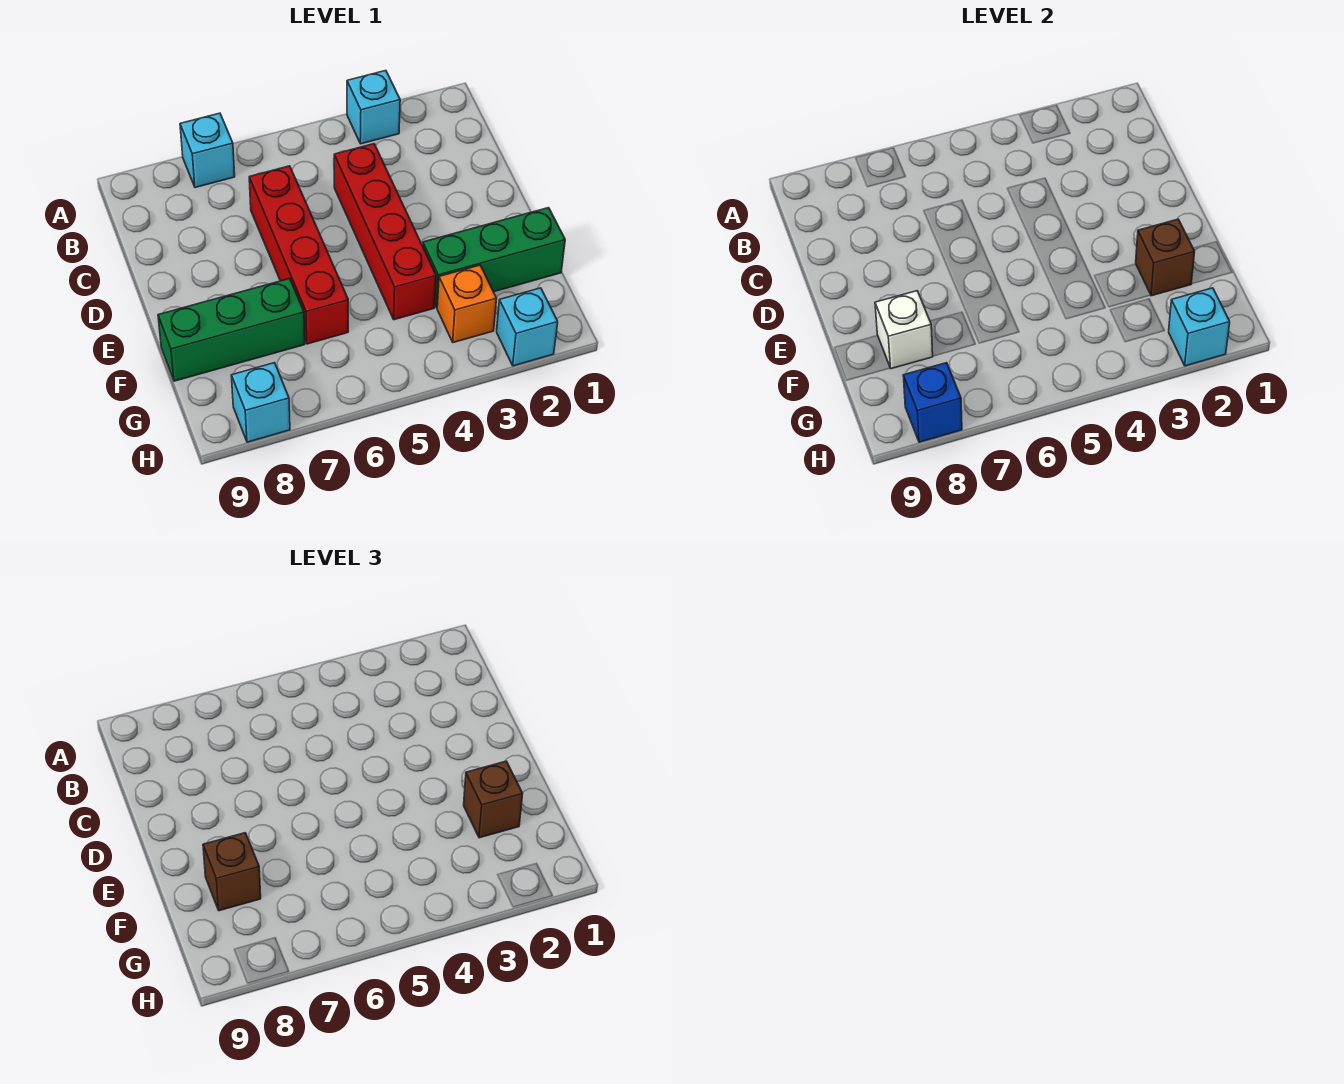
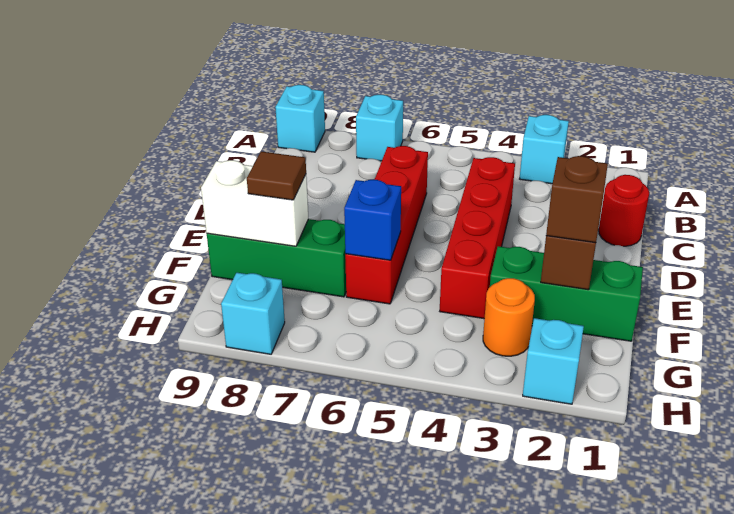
none -> red round brick C1 level 1
white brick F8 level 2 -> white brick F8:F9 level 2
brown brick F8 level 3 -> brown tile F8 level 3
orange brick G3 level 1 -> orange round brick G3 level 1
cyan brick H2 level 2 -> cyan brick A9 level 1
blue brick H8 level 2 -> blue brick F6 level 2

